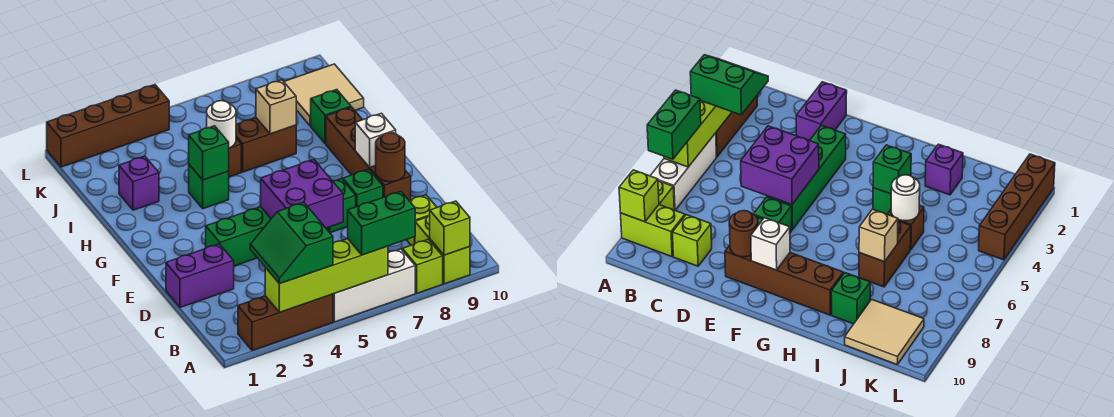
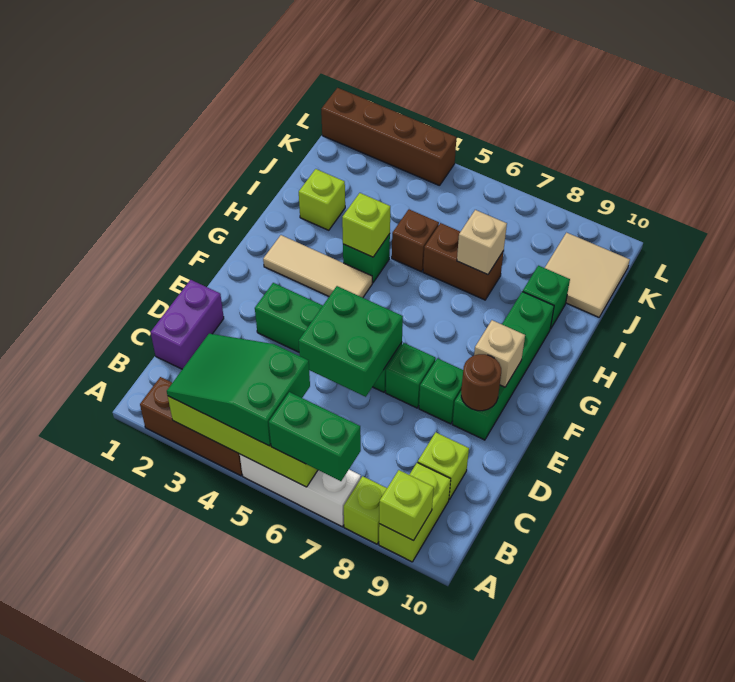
green slope A3:B4 level 3 top 4 -> green slope A3:B5 level 3 top 5
purple brick D1:D2 level 1 -> purple brick C1:D1 level 1
purple brick D5:E6 level 2 -> green brick D5:E6 level 2
brown brick E9:H9 level 1 -> green brick E9:H9 level 1
white brick F9 level 2 -> tan brick F9 level 2
none -> tan tile G2:G4 level 1
green brick H4 level 2 -> lime brick H4 level 2
purple brick I2 level 1 -> lime brick I2 level 1
white round brick I5 level 2 -> none

